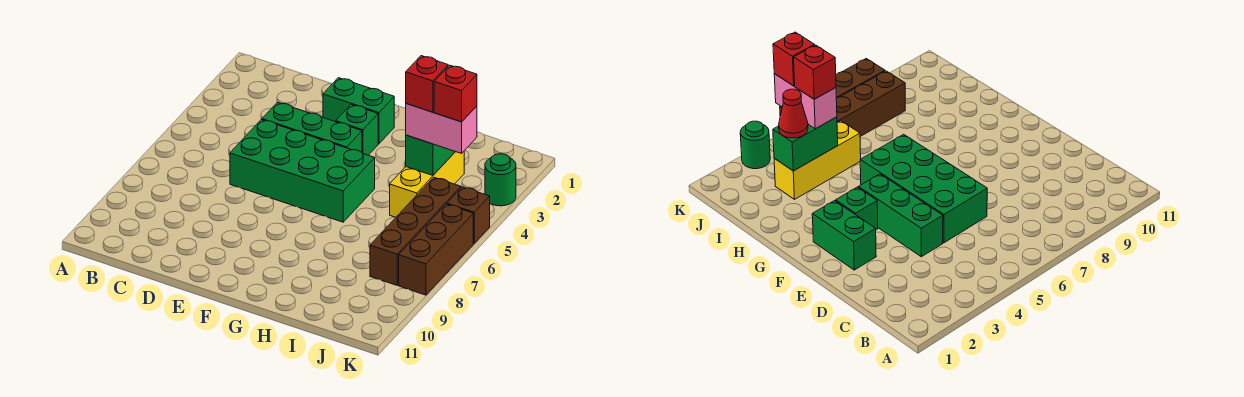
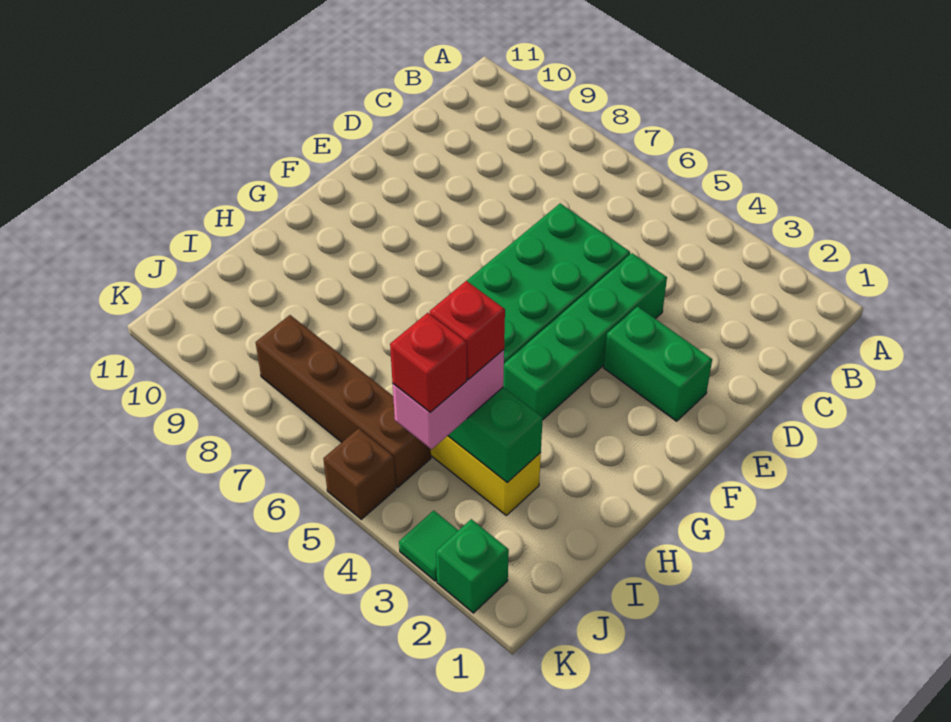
green brick D4:F4 level 1 -> green brick D4:G4 level 1
green brick E2:F2 level 1 -> green brick E2:E3 level 1
green brick F3 level 1 -> green brick K2 level 1
red cone I3 level 3 -> none
green round brick K3 level 1 -> green tile K3 level 1
brown brick K6:K8 level 1 -> none

